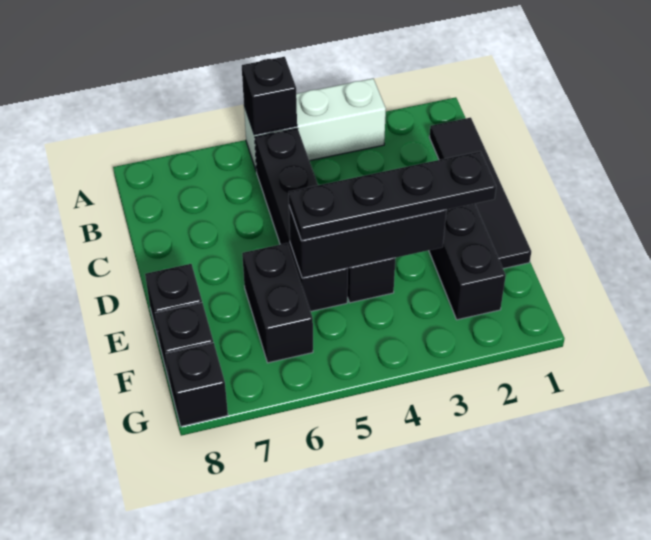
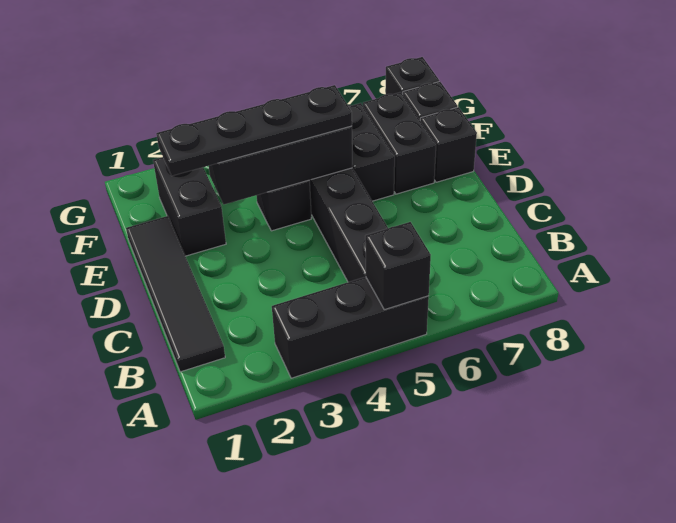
white brick A3:A5 level 1 -> black brick A3:A5 level 1
none -> black brick E7:F7 level 1

